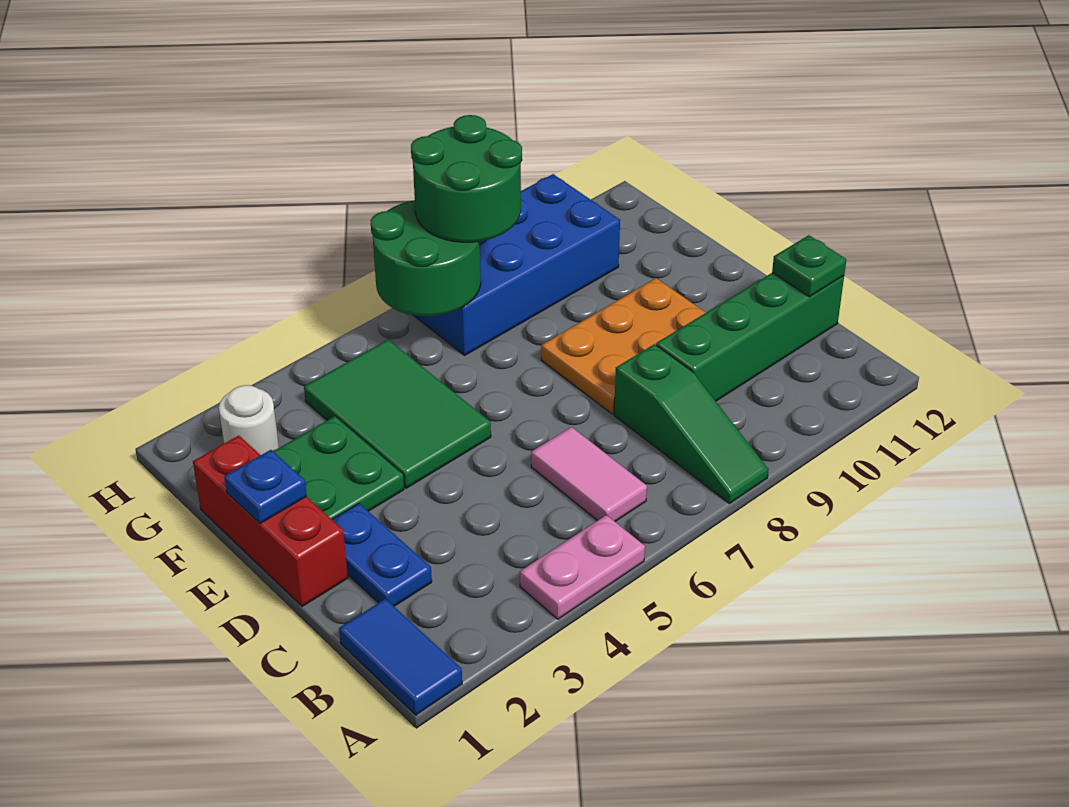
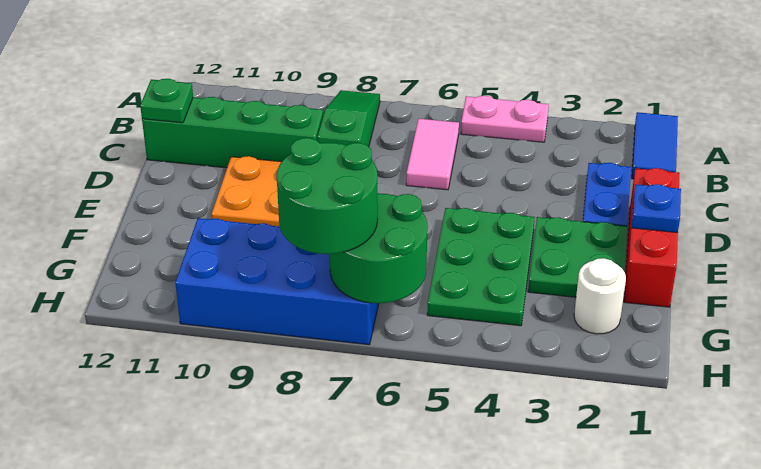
green tile E4:G5 level 1 -> green plate E4:G5 level 1

